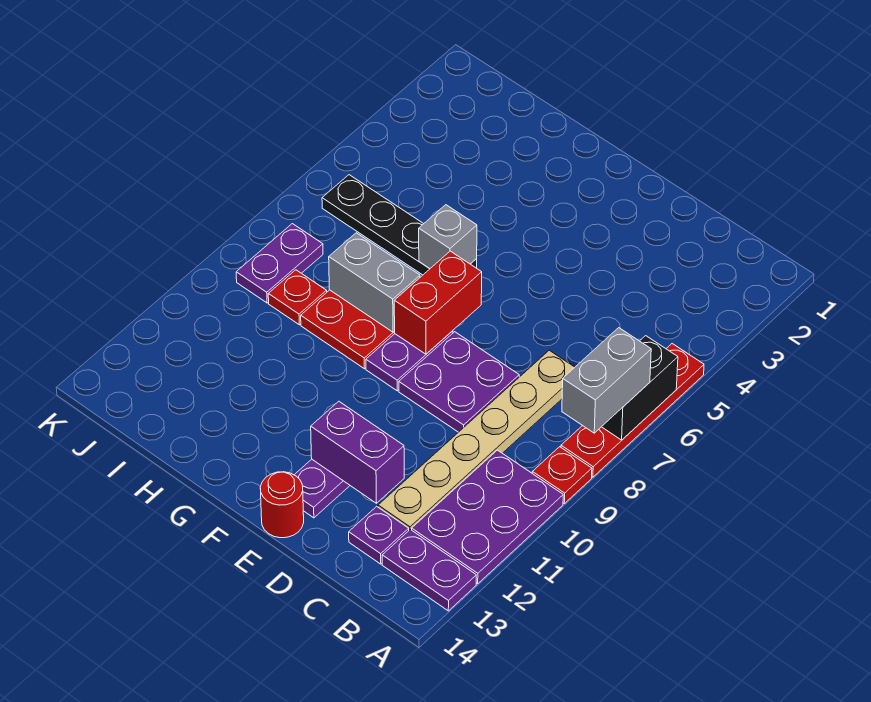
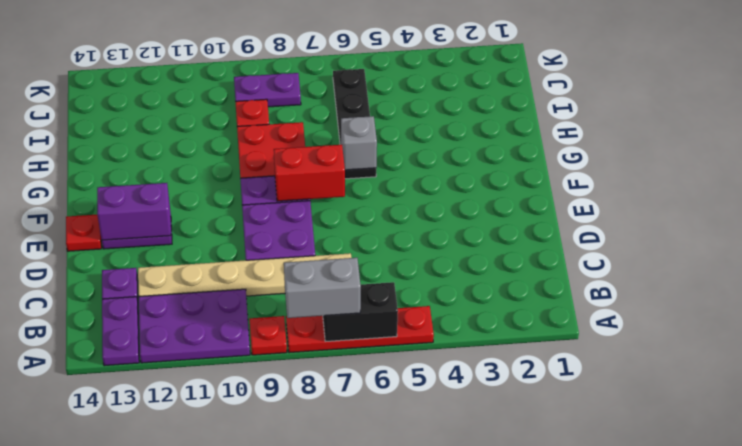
purple brick D12:E12 level 2 -> purple brick E12:E13 level 2
red round brick E14 level 1 -> red plate E14 level 1
grey brick G8:H8 level 2 -> none

